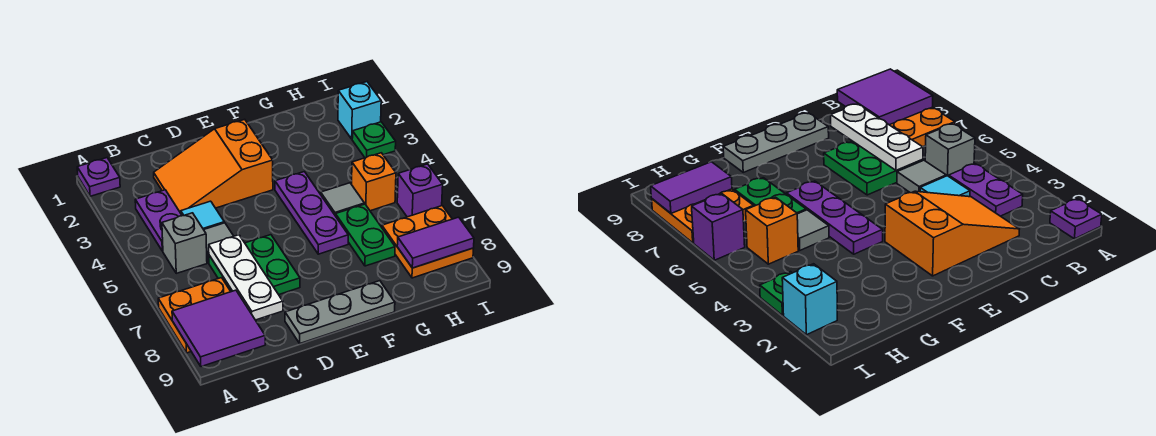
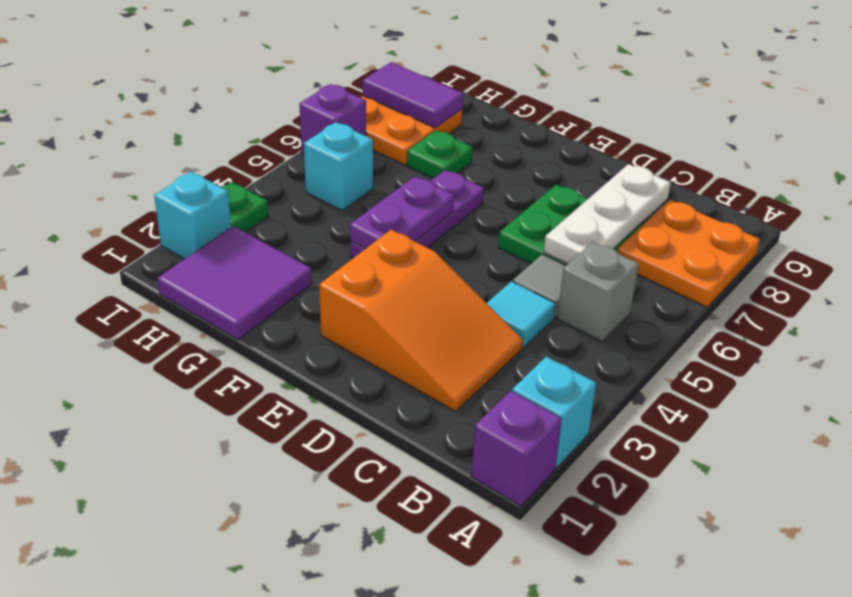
purple plate A1 level 1 -> purple brick A1 level 1
none -> cyan brick A2 level 1
purple tile A8:B9 level 2 -> purple tile G1:H2 level 1
purple plate B3:B4 level 1 -> purple plate F4:F5 level 2
grey plate D9:F9 level 1 -> none
grey tile G5 level 1 -> none
green plate G6:G7 level 1 -> green plate G7 level 1
orange brick H5 level 1 -> cyan brick H5 level 1

